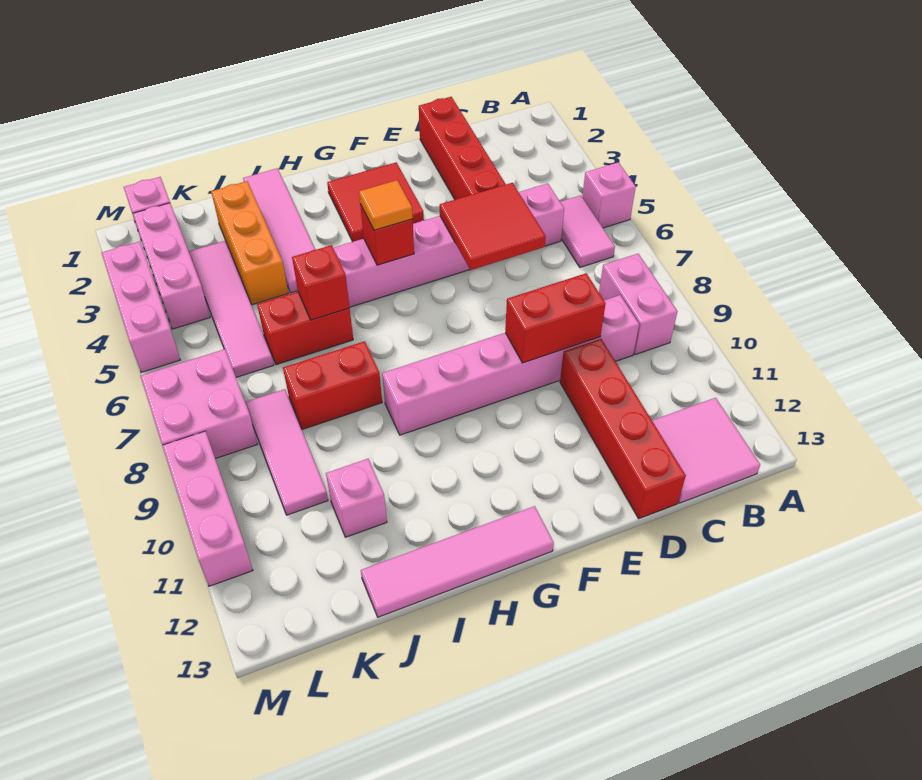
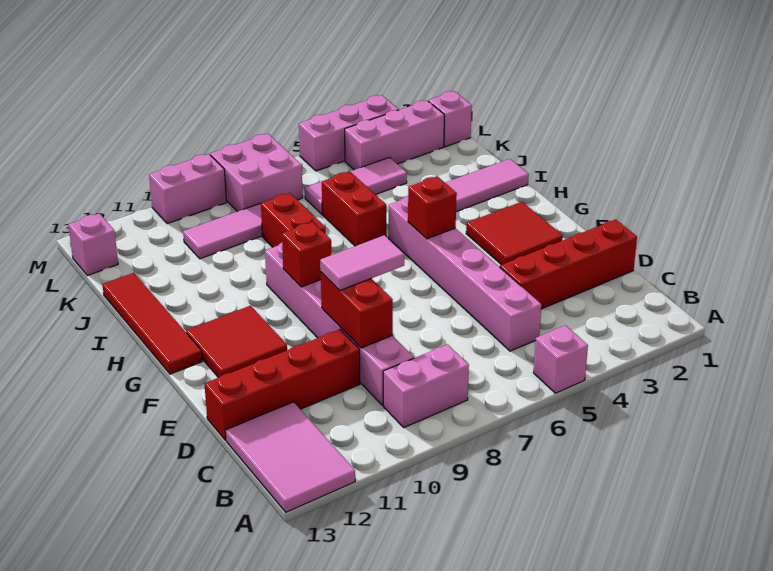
pink tile B5:B6 level 1 -> pink tile E8:E9 level 3
pink tile B12:C13 level 1 -> pink tile A12:C13 level 1
red tile D5:E6 level 2 -> red tile F11:G12 level 1
orange tile G5 level 3 -> none
pink tile G13:J13 level 1 -> red tile G13:J13 level 1
red brick I6 level 2 -> red brick G9 level 2
orange brick J2:J4 level 1 -> none
pink brick J11 level 1 -> pink brick L13 level 1
pink tile K3:K6 level 1 -> pink tile K4:K6 level 1
pink brick M9:M11 level 1 -> pink brick M9:M10 level 1

